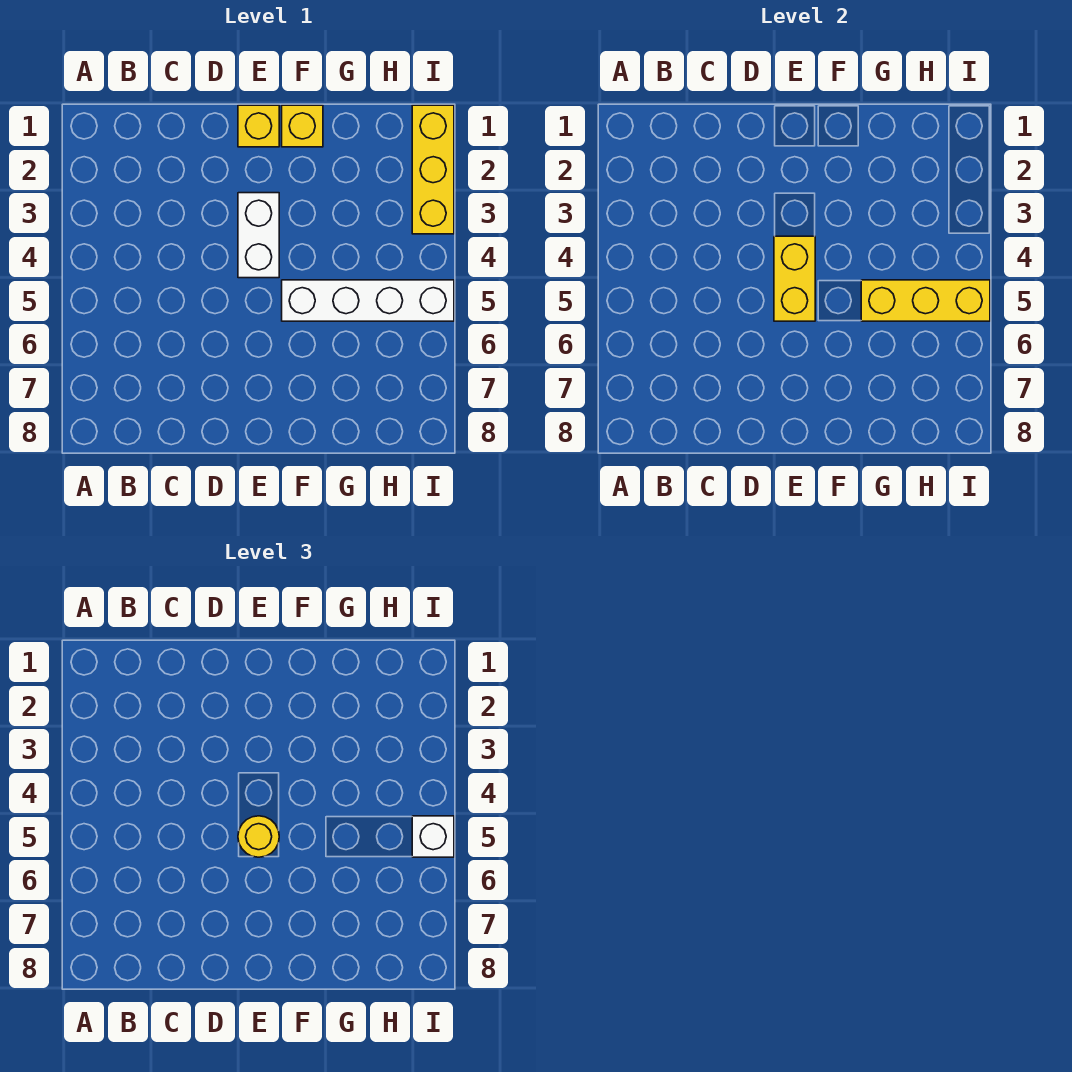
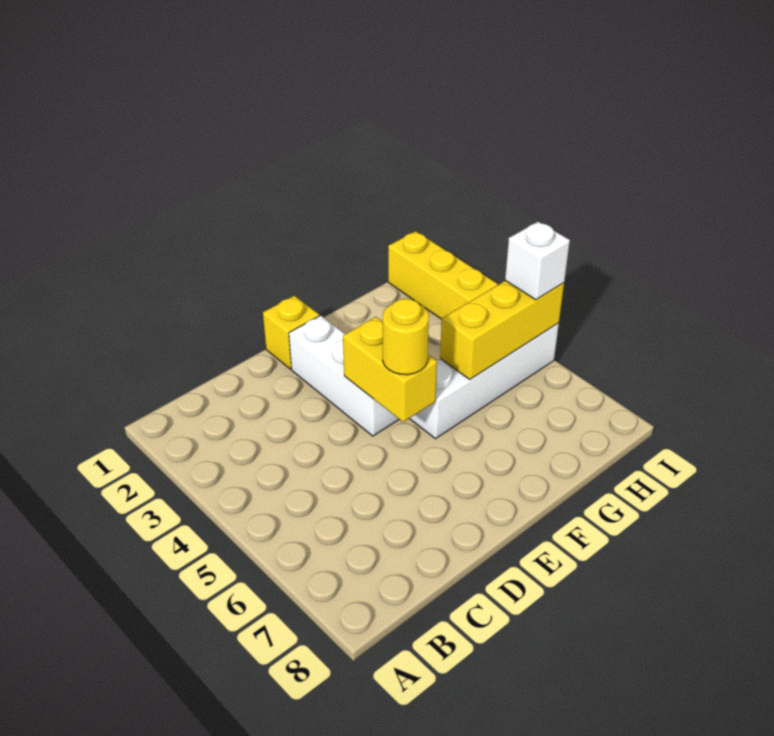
white brick E3:E4 level 1 -> white brick E2:E4 level 1
yellow brick F1 level 1 -> none

